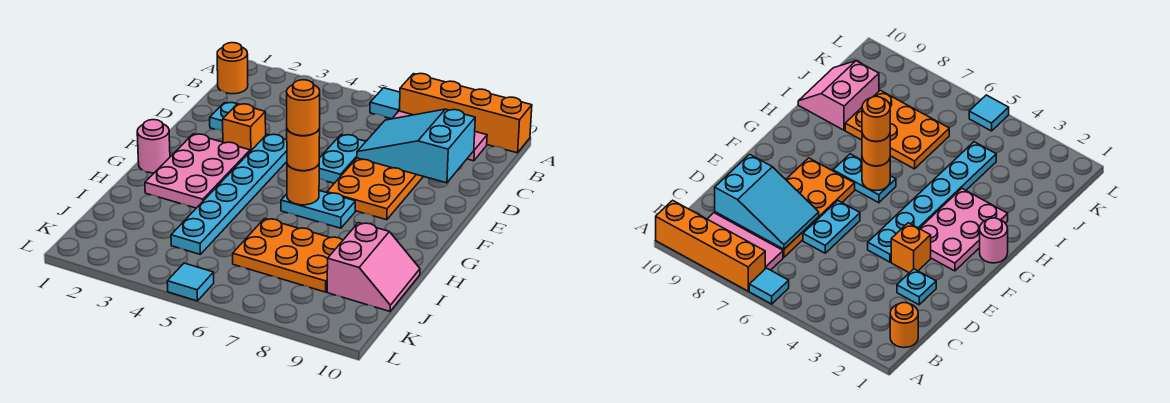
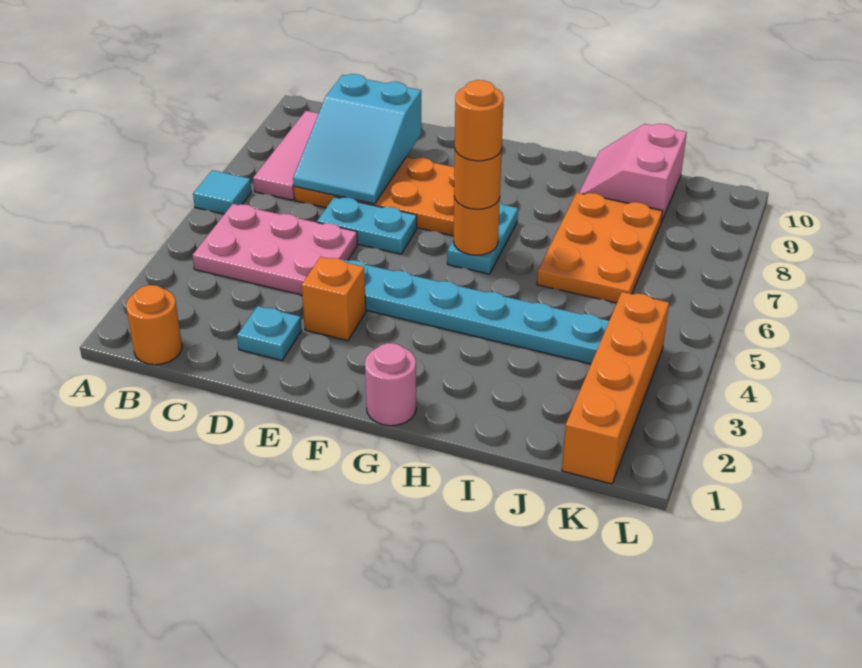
orange brick A7:A10 level 1 -> orange brick K1:K4 level 1
pink plate F2:H3 level 1 -> pink plate B4:D5 level 1
pink slope I9:J10 level 1 top 9 -> pink slope I9:J10 level 1 top J
cyan tile L5 level 1 -> none

